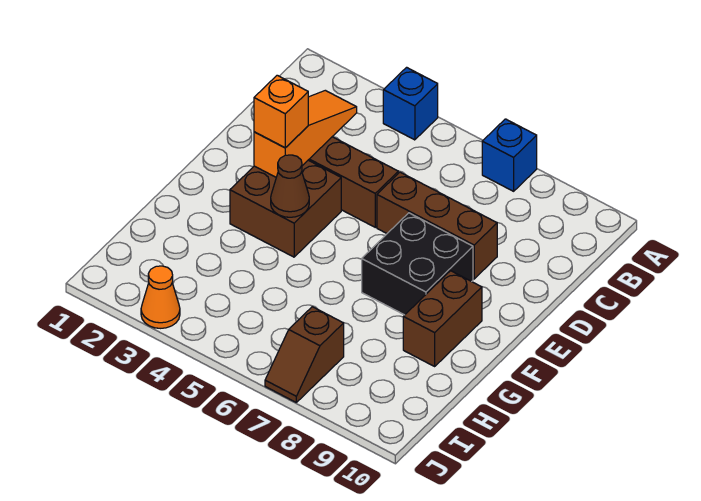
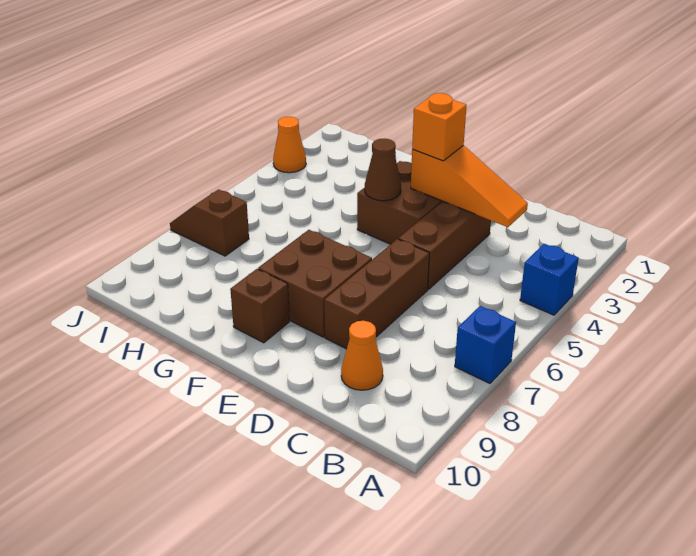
none -> orange cone C9 level 1
black brick E7:F8 level 1 -> brown brick E7:F8 level 1
brown brick F9:G9 level 1 -> brown brick F9 level 1

